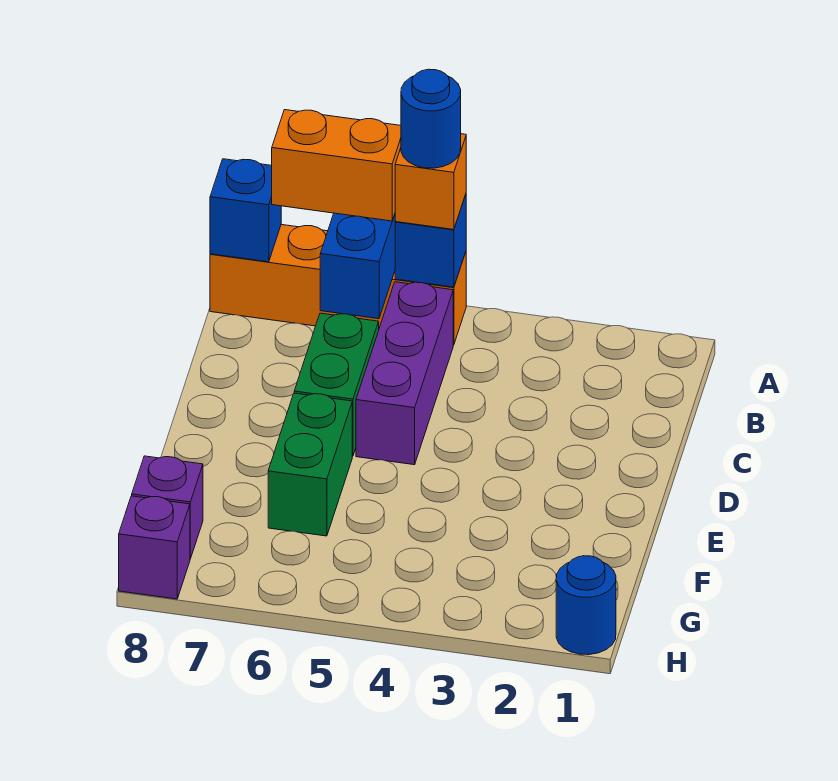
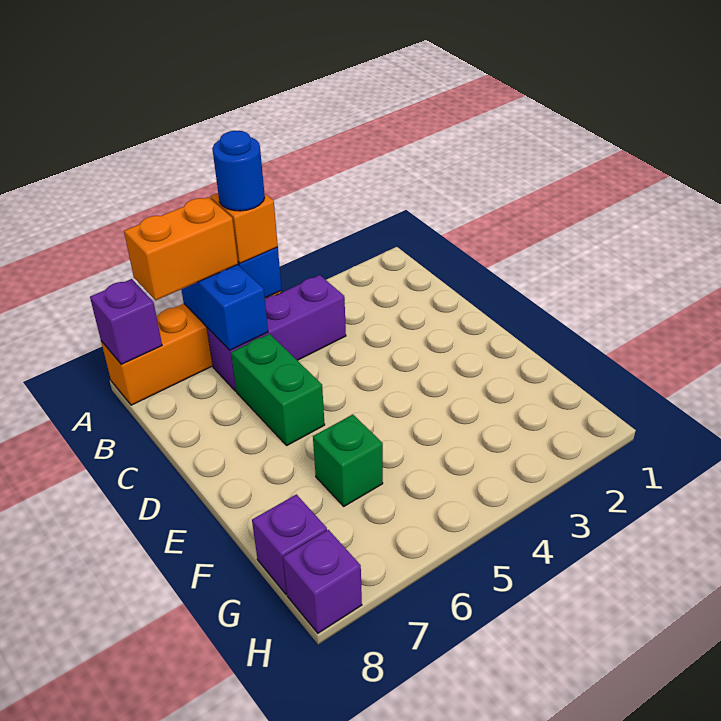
blue brick A8 level 2 -> purple brick A8 level 2
purple brick B5:D5 level 1 -> purple brick B4:B6 level 1
green brick E6:F6 level 1 -> green brick F6 level 1
blue round brick H1 level 1 -> none

